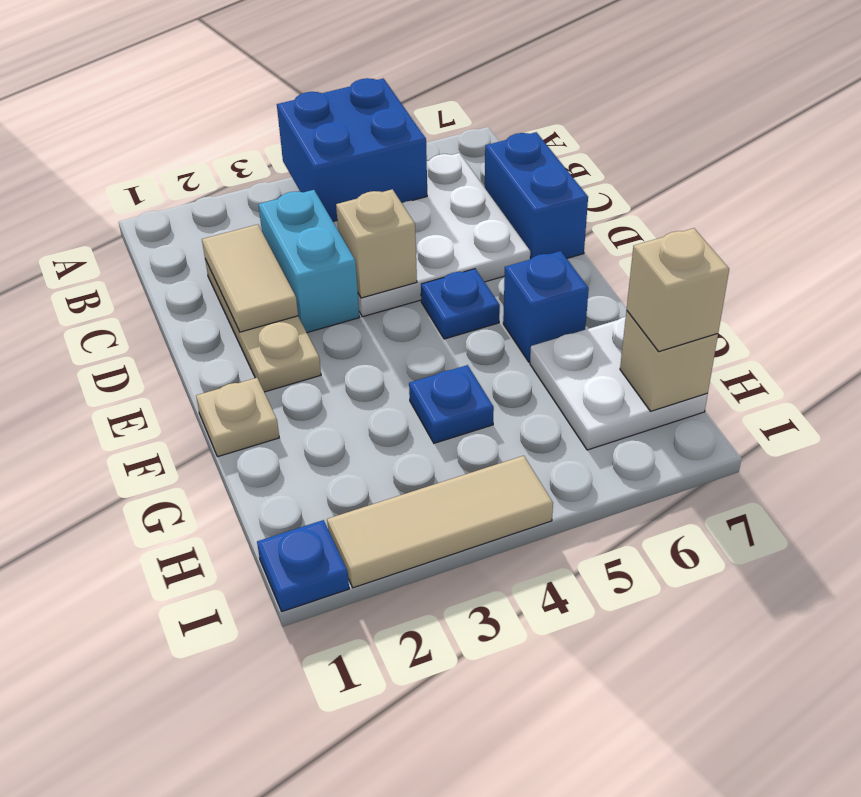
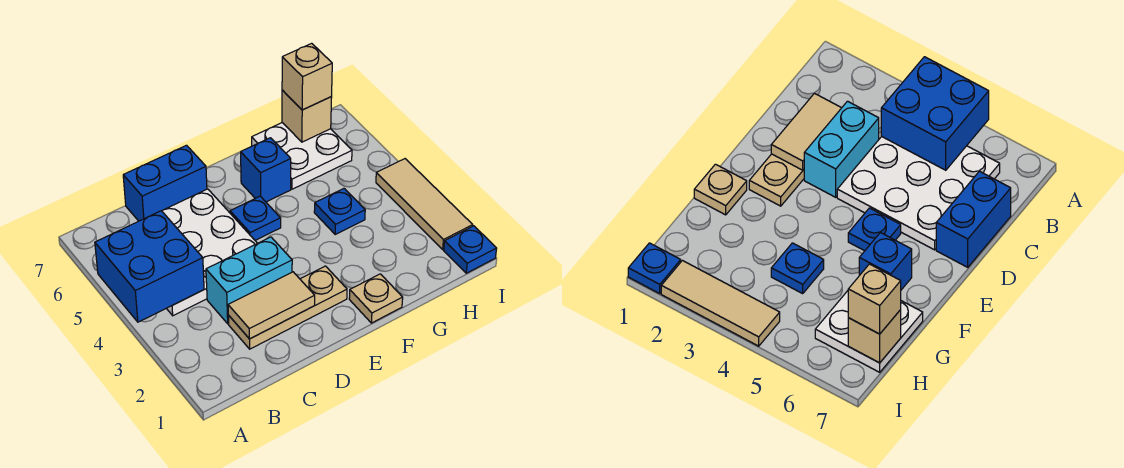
tan brick D4 level 2 -> none

